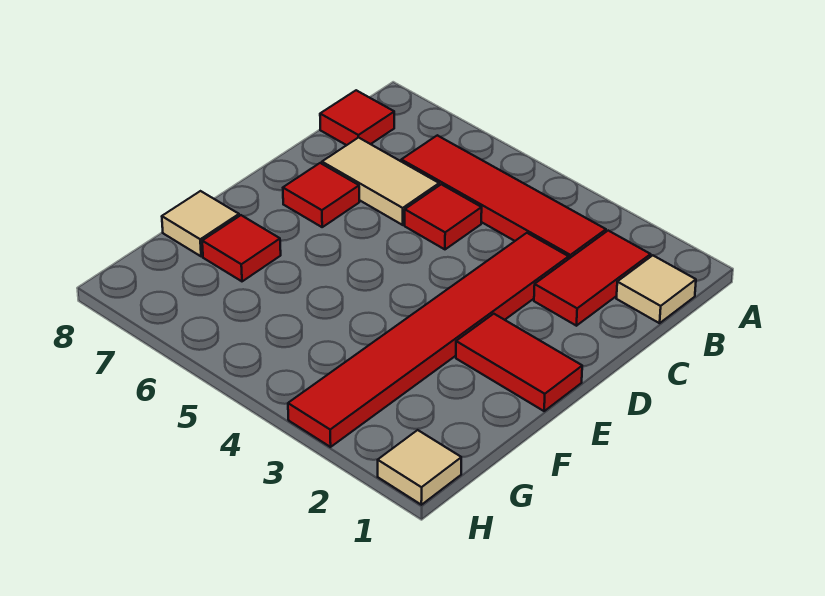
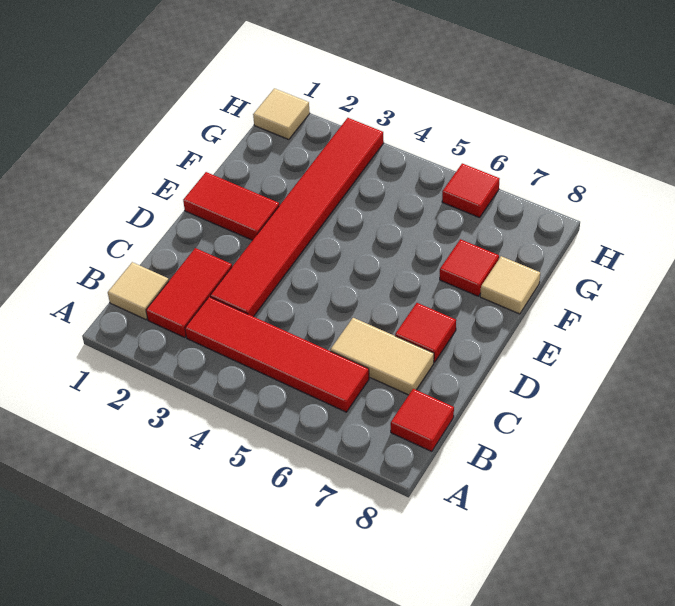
red tile C5 level 1 -> red tile H6 level 1

